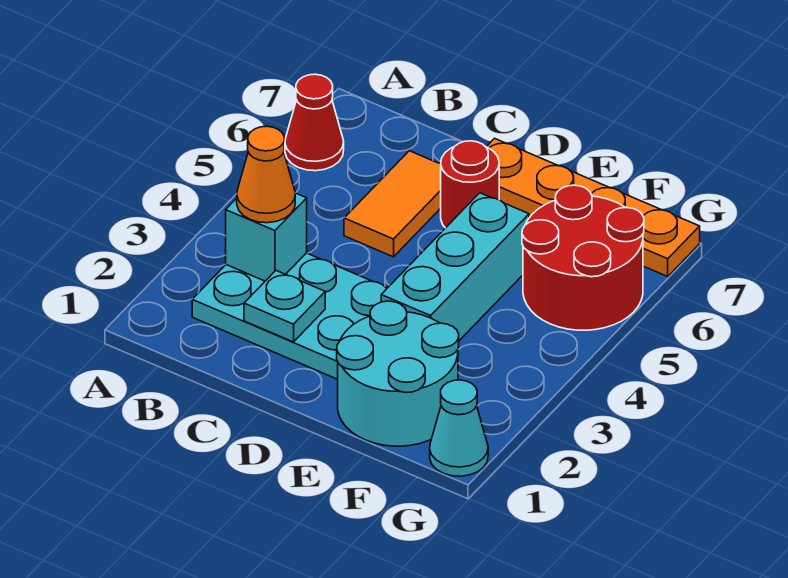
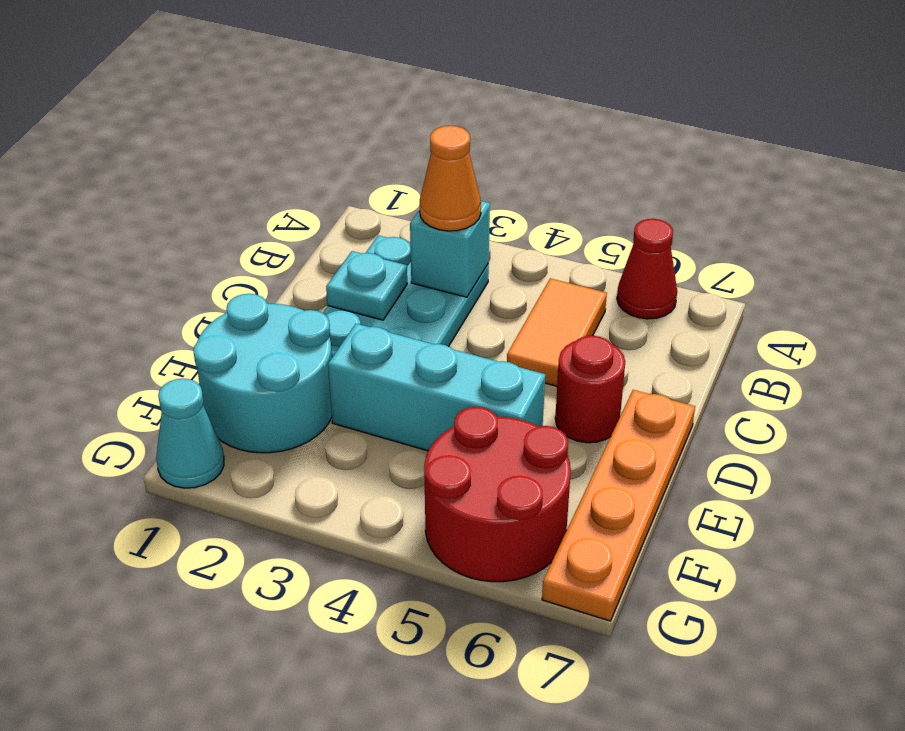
orange tile C5:C6 level 1 -> orange tile B5:C5 level 1

